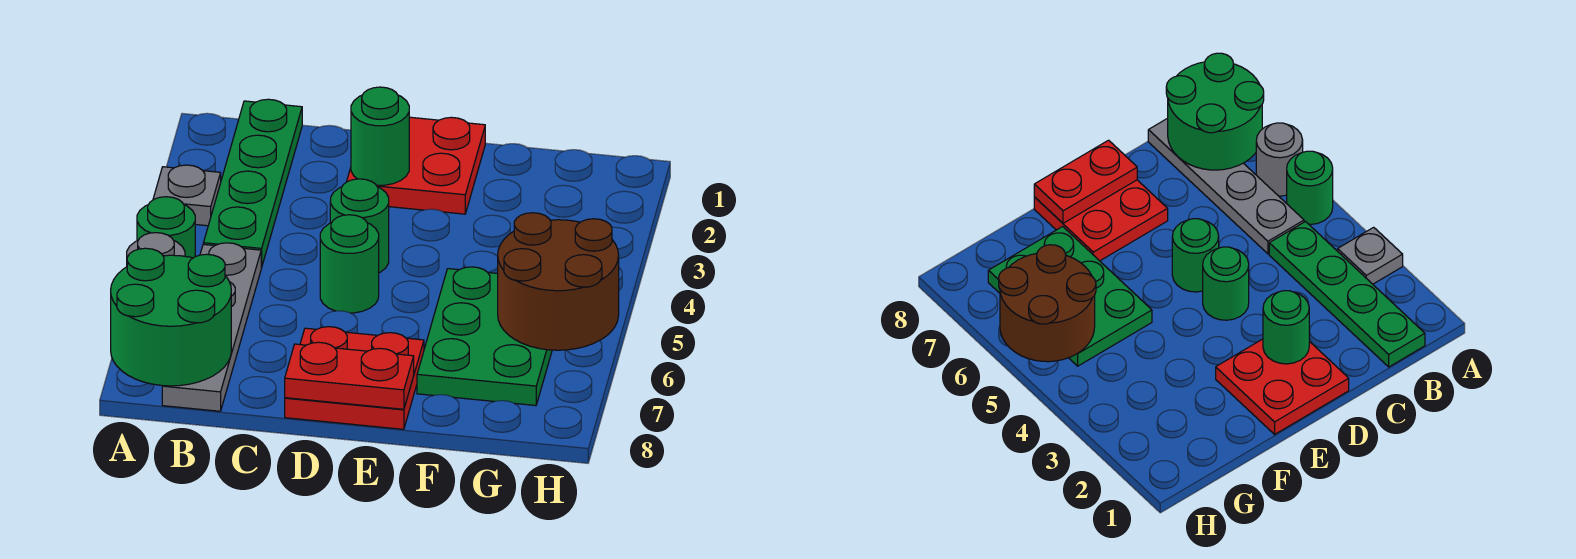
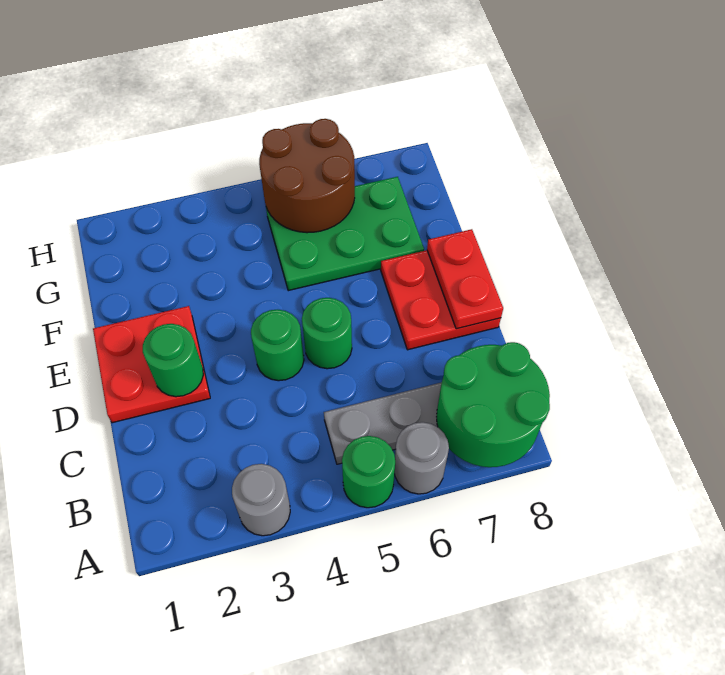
grey plate A3 level 1 -> grey round brick A3 level 1
green plate B1:B4 level 1 -> none

